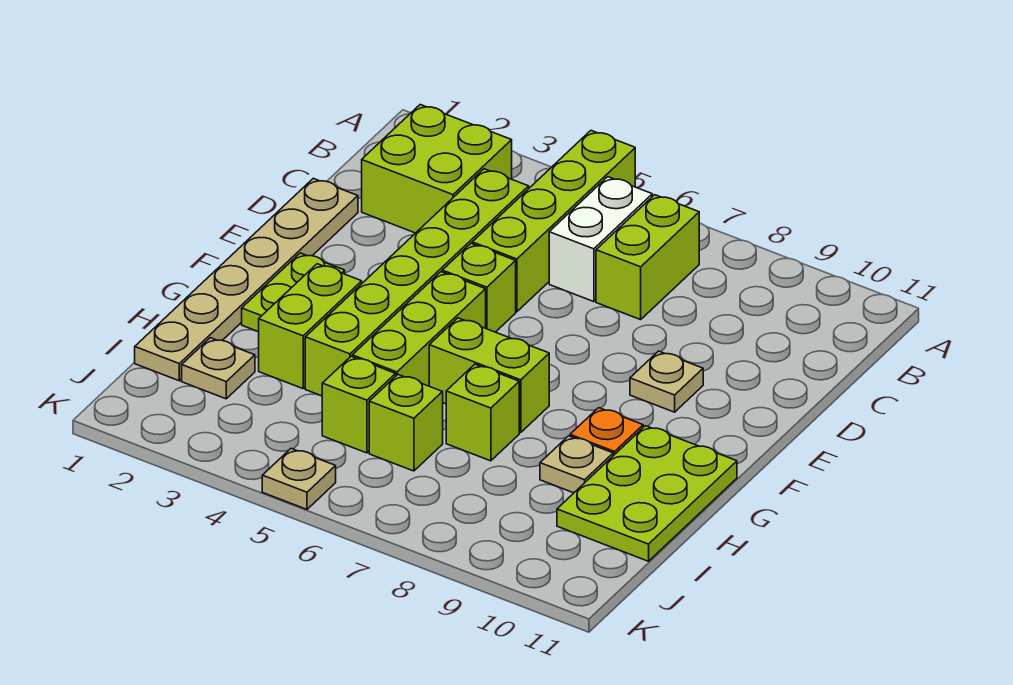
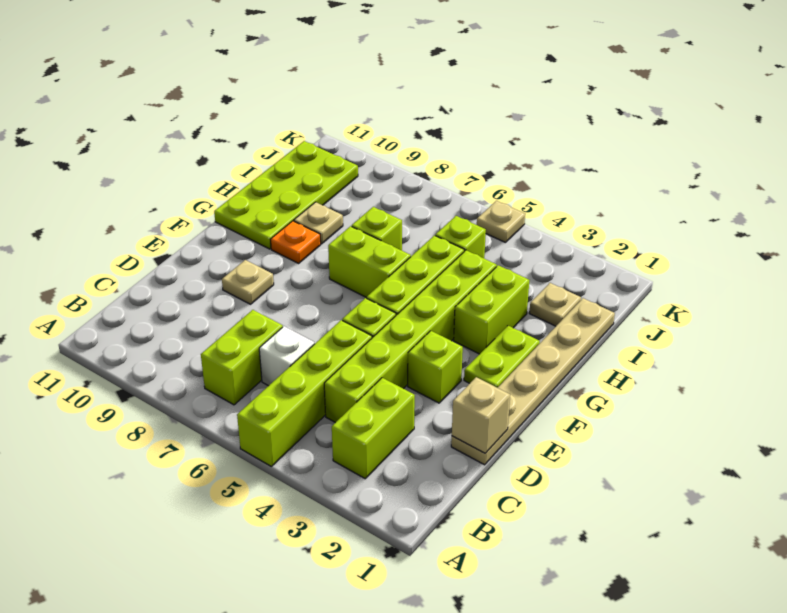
lime brick B2:C3 level 1 -> lime brick B3:C3 level 1
white brick B6:C6 level 1 -> white brick C6 level 1
none -> tan brick D1 level 2
lime plate G10:I11 level 1 -> lime plate G10:J11 level 1
lime brick I6 level 1 -> lime brick E3 level 1

